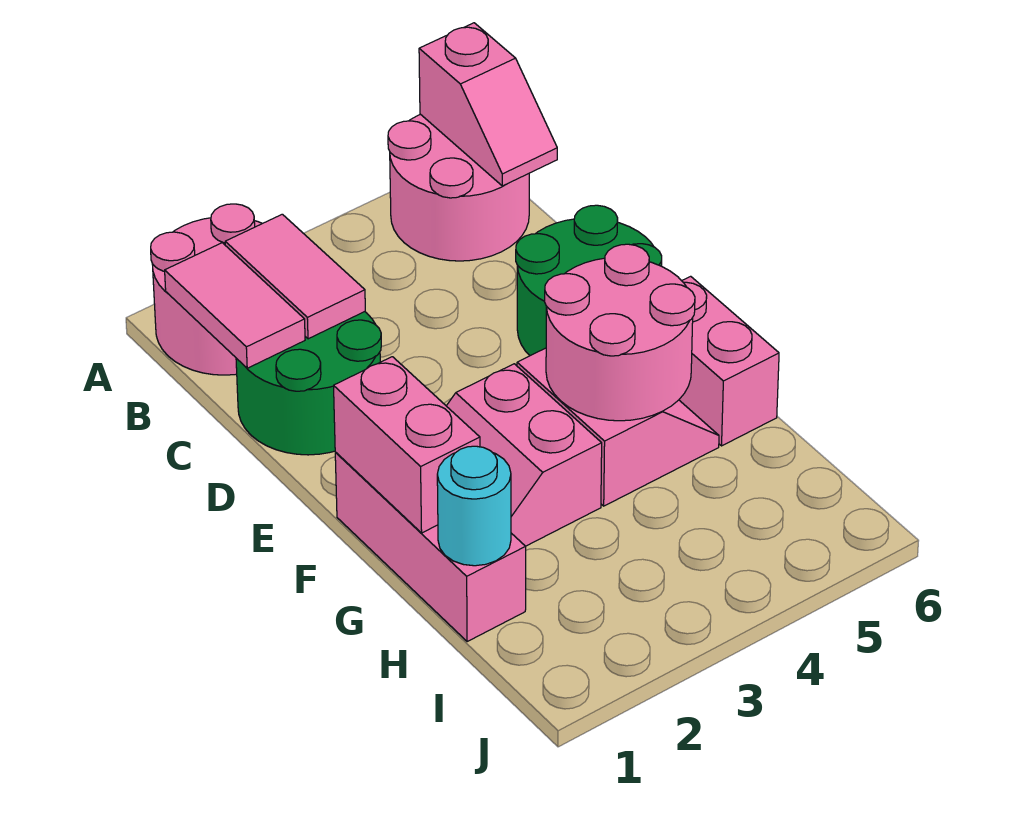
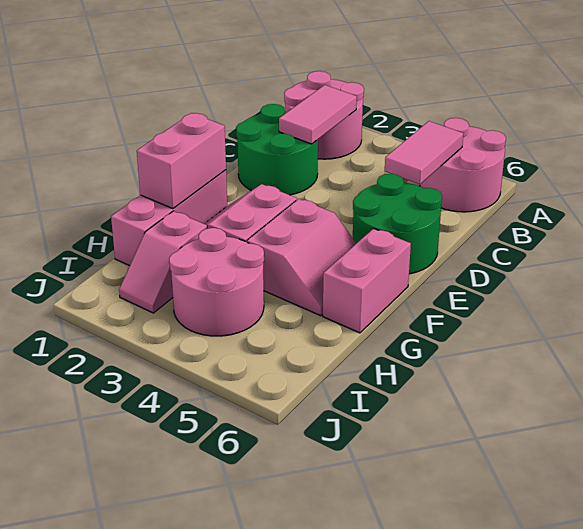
pink slope A6:B6 level 2 top A -> pink slope H2:I2 level 1 top H
pink tile B1:C1 level 2 -> pink tile B5:C5 level 2
pink round brick F4:G5 level 2 -> pink round brick H3:I4 level 1
cyan round brick H1 level 2 -> none

